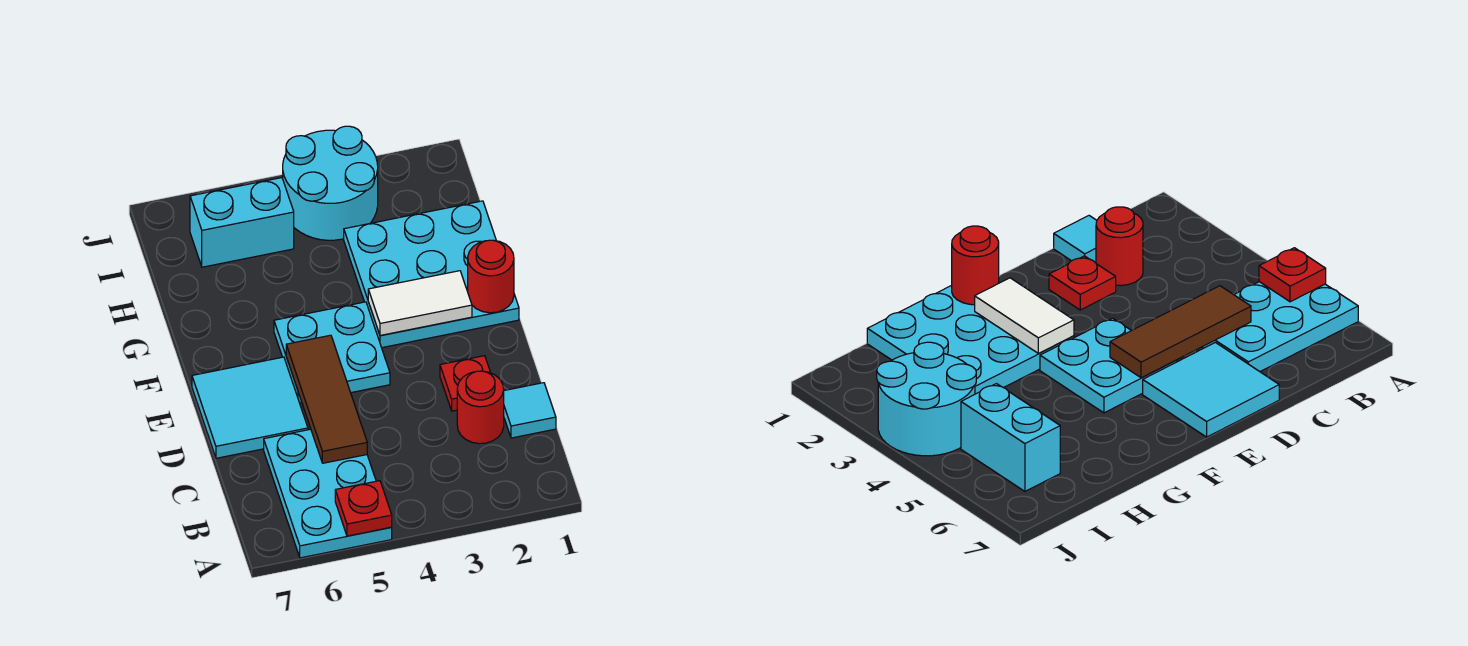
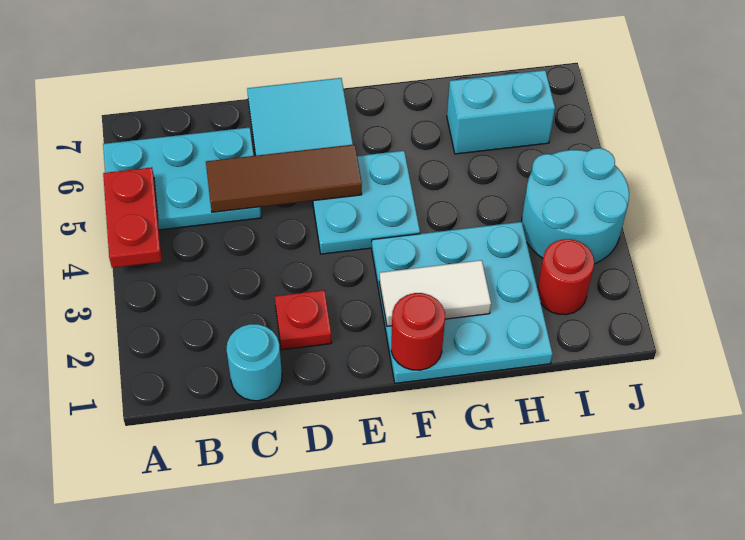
red plate A5 level 2 -> red plate A4:A5 level 2
cyan tile C1 level 1 -> cyan round brick C1 level 1
red round brick C2 level 1 -> red round brick I2 level 1
white tile F2:F3 level 2 -> white tile F2:G2 level 2
cyan brick I5:I6 level 1 -> cyan brick H6:I6 level 1

